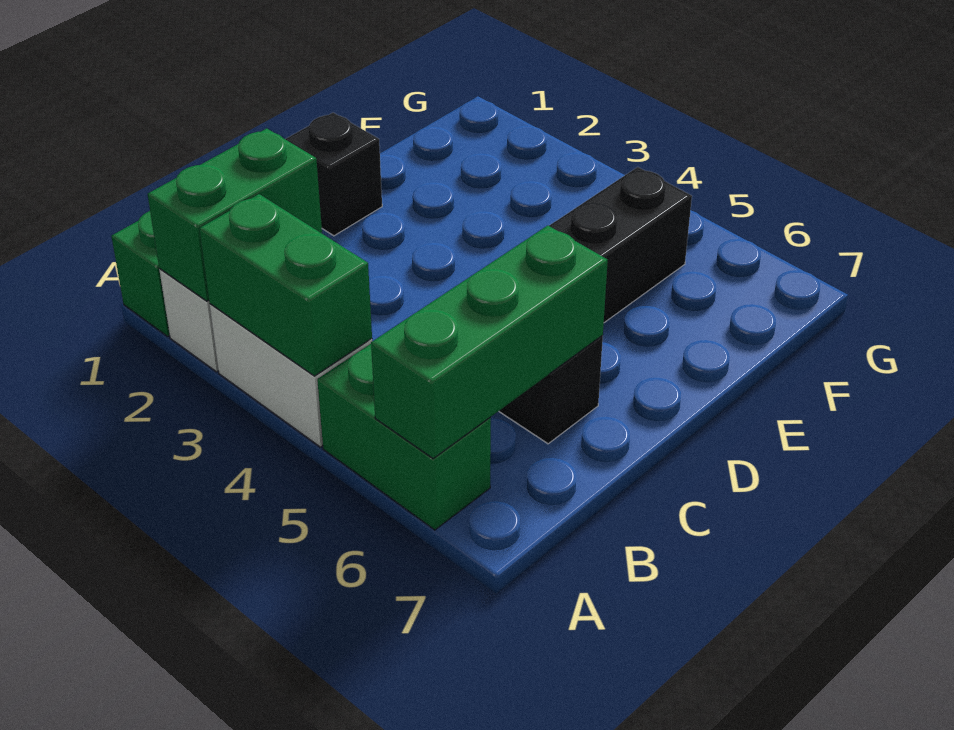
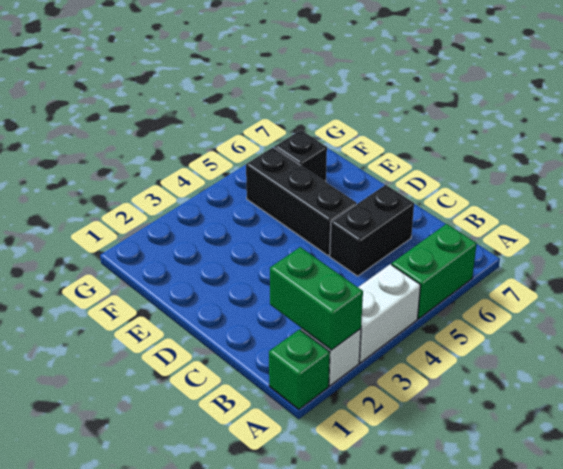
green brick A3:A4 level 2 -> none
green brick A6:C6 level 2 -> none
black brick D1 level 1 -> black brick F6 level 1

